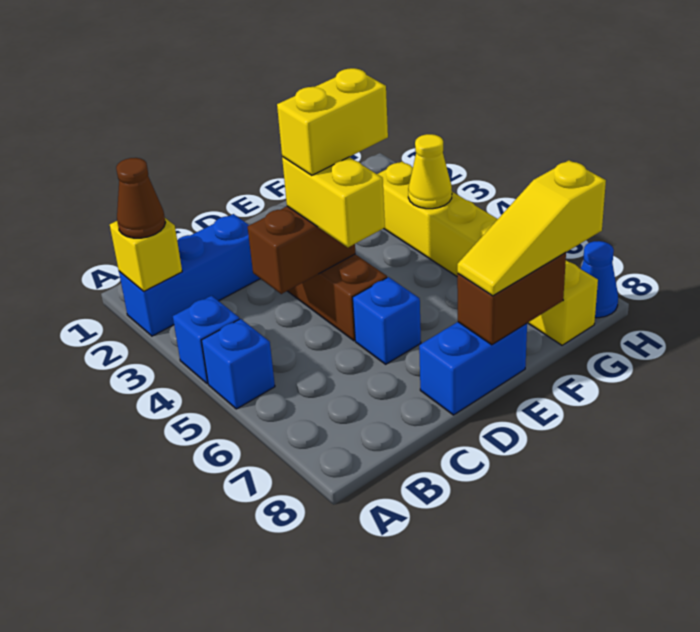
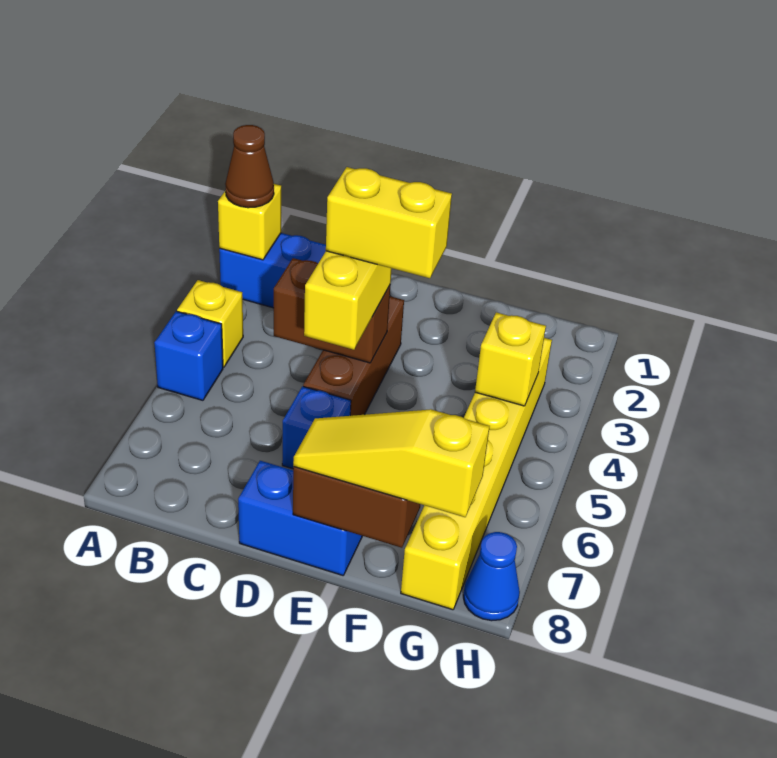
blue brick A4 level 1 -> yellow brick A4 level 1
yellow cone G4 level 2 -> yellow brick G4 level 2

